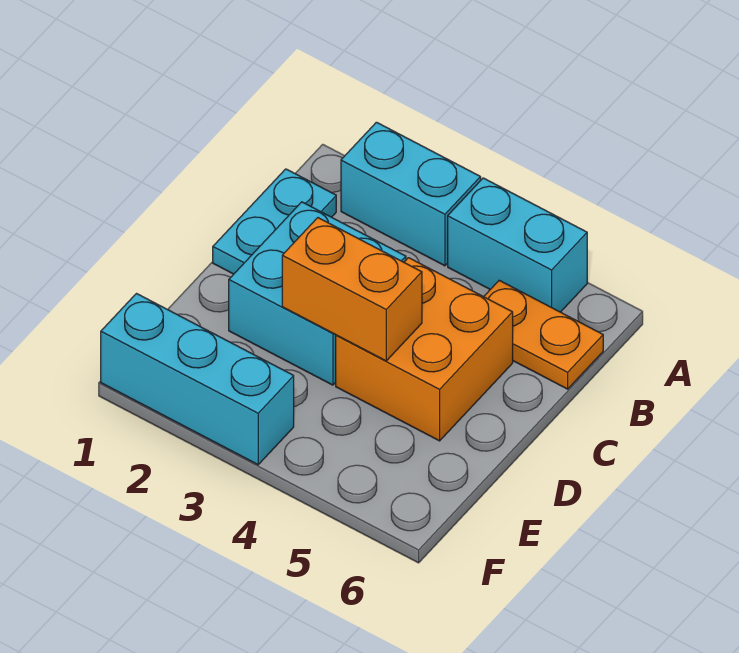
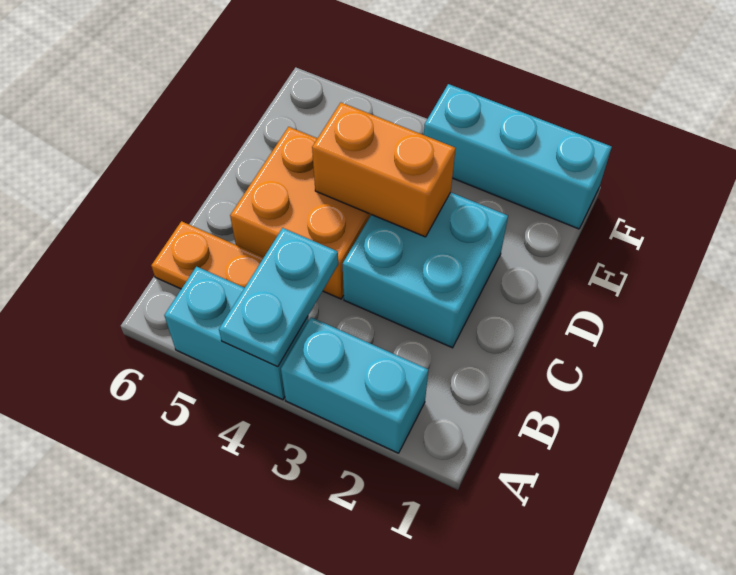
cyan plate B1:C1 level 1 -> cyan plate A4:B4 level 2

